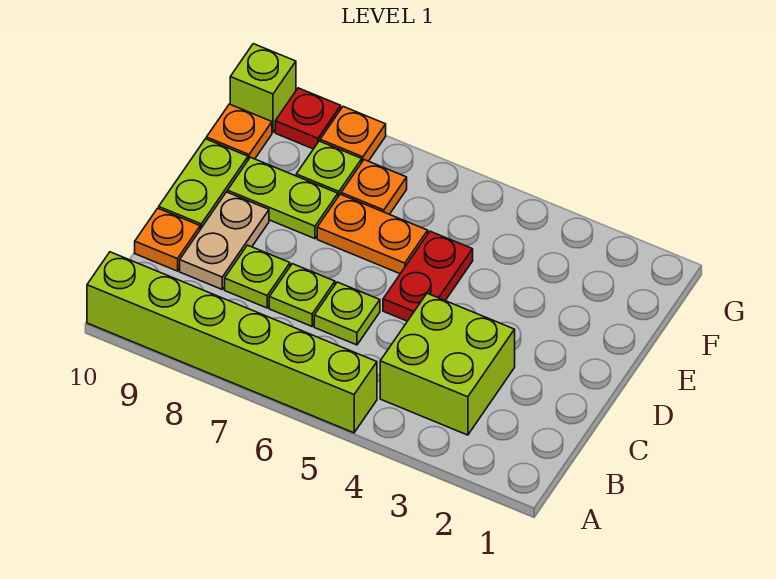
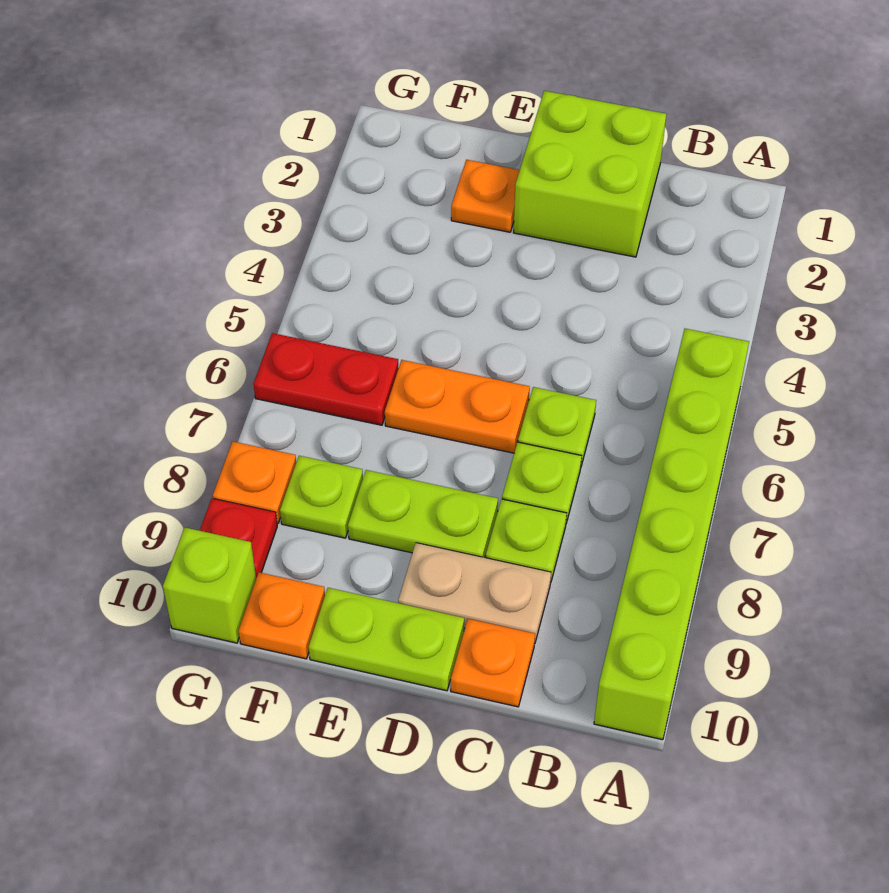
lime brick B3:C4 level 1 -> lime brick C1:D2 level 1
red plate D5:E5 level 1 -> red plate F6:G6 level 1
orange plate E6:E7 level 1 -> orange plate D6:E6 level 1
lime plate E8:E9 level 1 -> lime plate D8:E8 level 1
orange plate F7 level 1 -> orange plate E2 level 1

